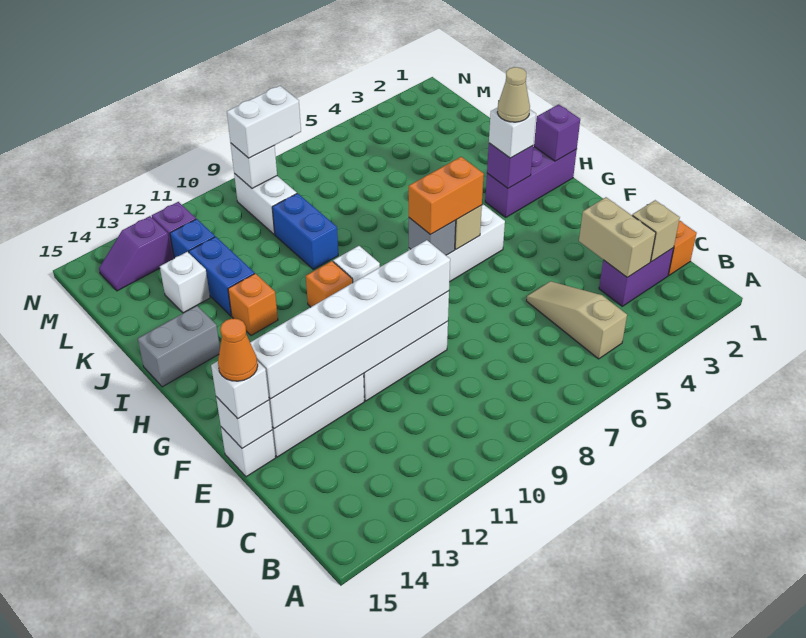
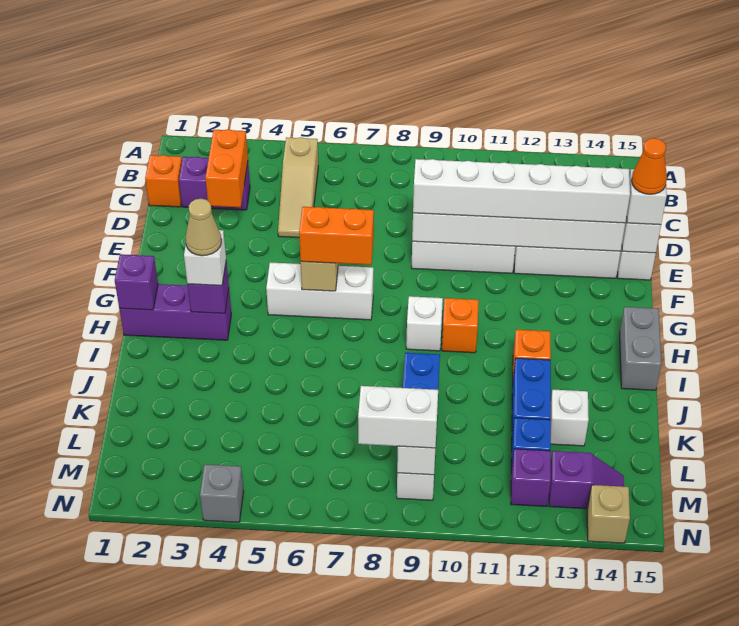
tan brick C2 level 2 -> tan brick N14 level 1
tan brick C3:D3 level 2 -> orange brick C3:D3 level 2
grey brick G7 level 2 -> grey brick N4 level 1
grey brick I14:I15 level 1 -> grey brick H15:I15 level 1

